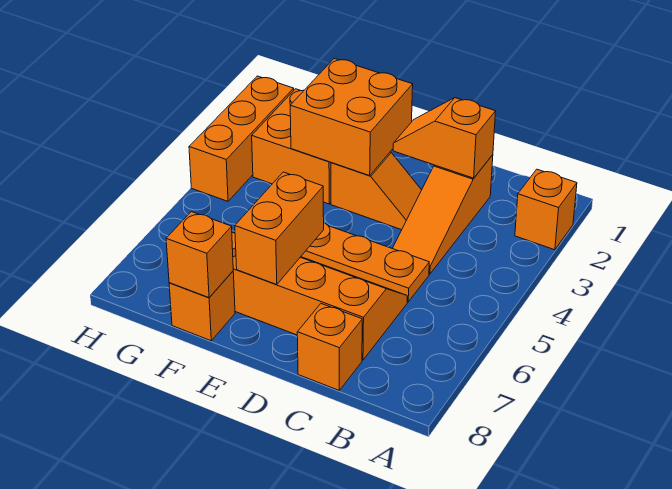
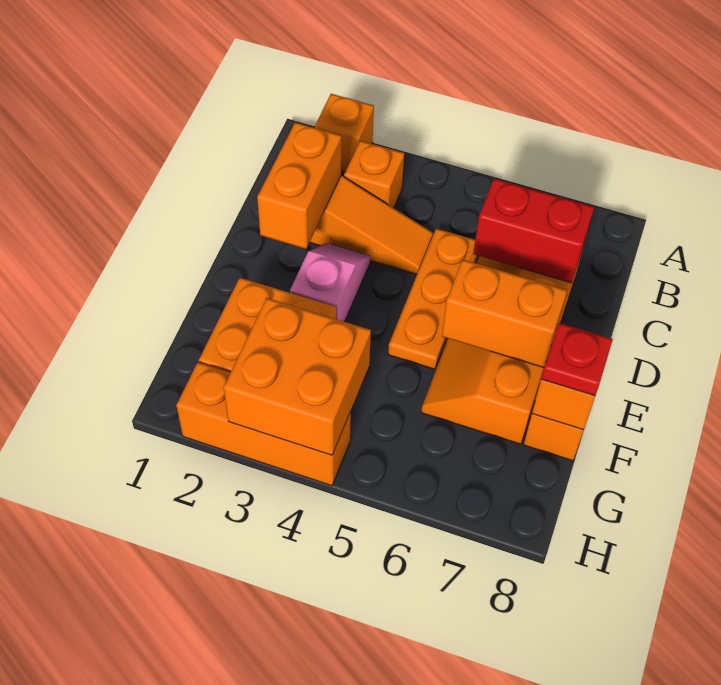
orange slope C2:D2 level 2 top C -> orange brick C2:D2 level 2
none -> red brick C6:C7 level 2
orange brick C8 level 1 -> orange brick B3 level 1
orange slope D3:E3 level 1 top E -> pink slope D3:E3 level 1 top E
orange brick E2:F3 level 2 -> orange brick G3:H4 level 2
none -> red plate F8 level 3

